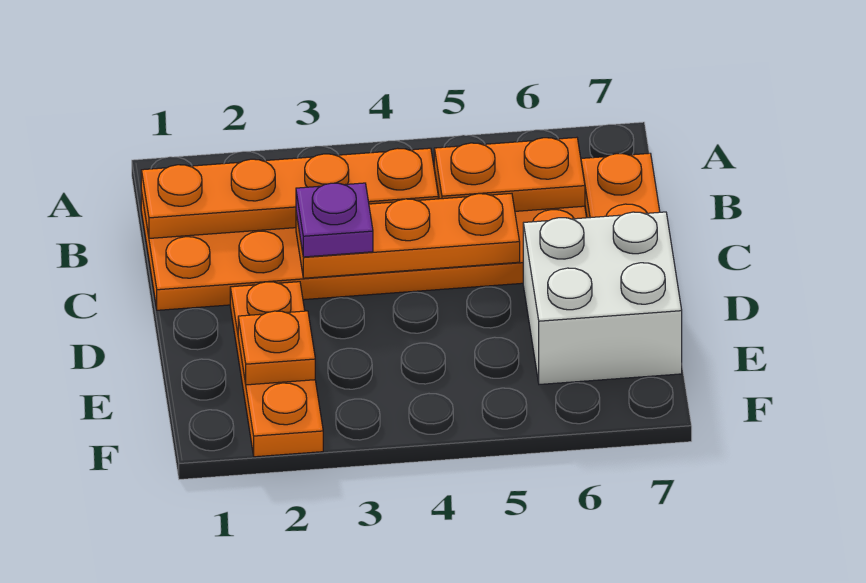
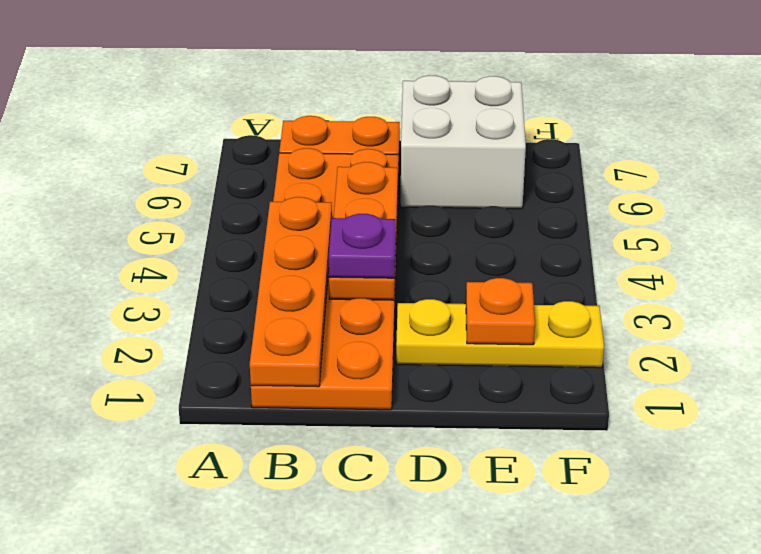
orange plate B5:B6 level 2 -> none
orange plate D2:F2 level 1 -> yellow plate D2:F2 level 1

